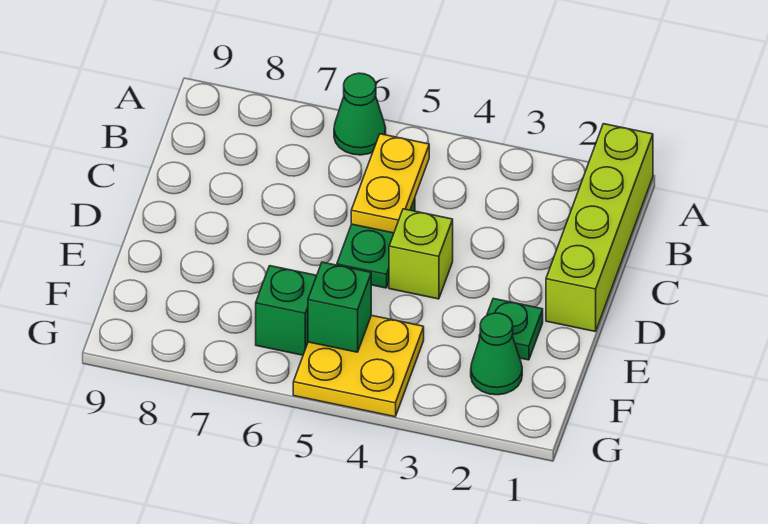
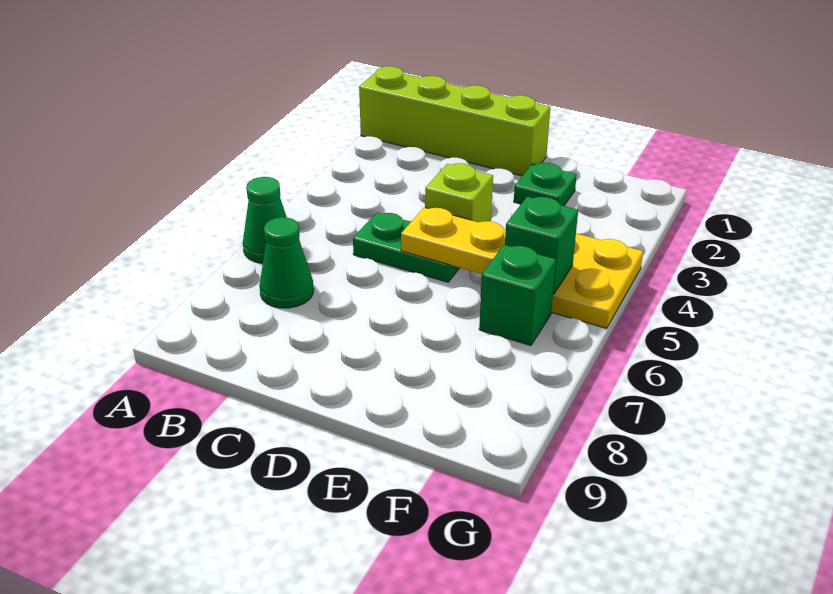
yellow plate B5:C5 level 2 -> yellow plate D5:E5 level 2
green cone F2 level 1 -> green cone B7 level 1

